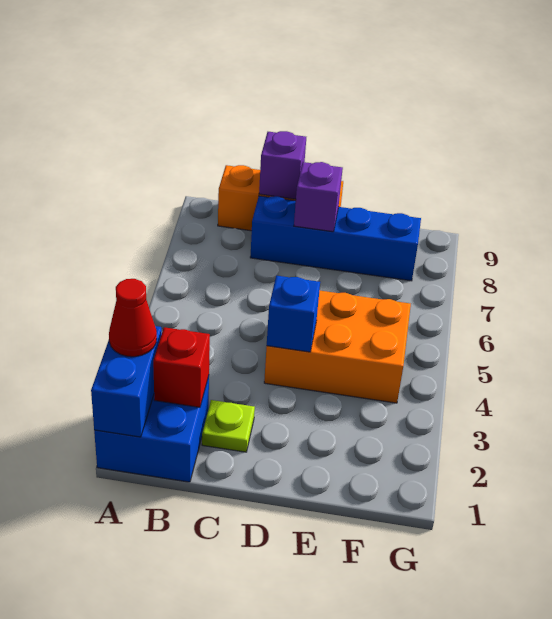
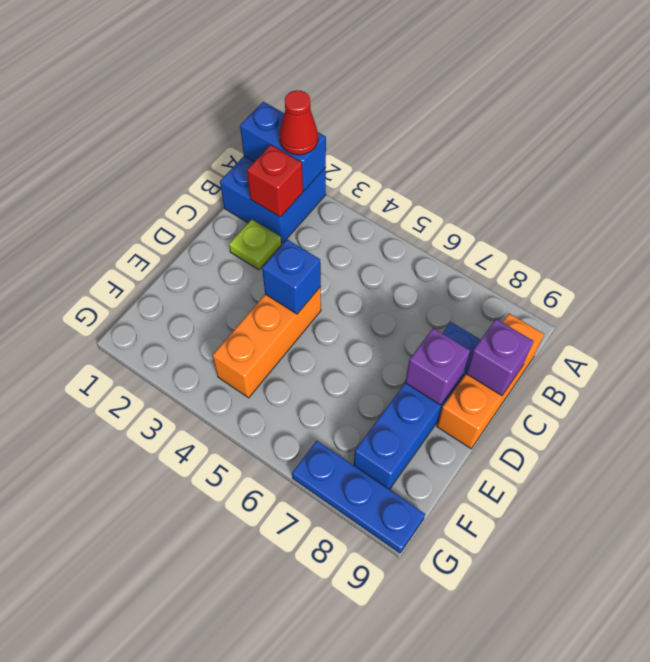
orange brick D4:F5 level 1 -> orange brick D4:F4 level 1
none -> blue plate G7:G9 level 1

